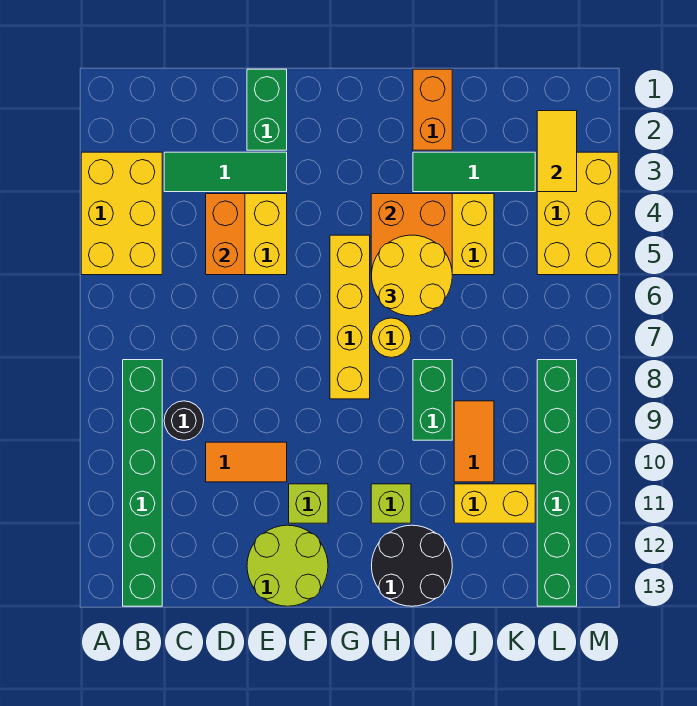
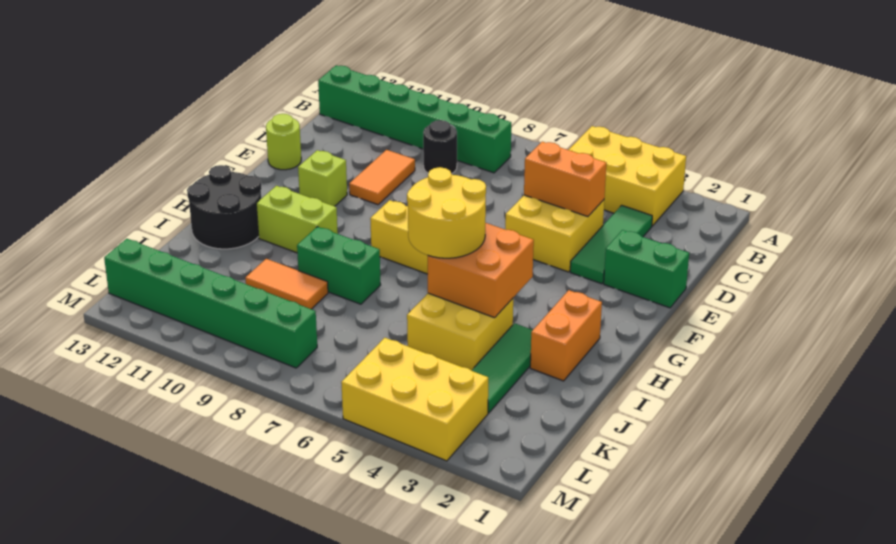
lime round brick E12:F13 level 1 -> lime round brick E13 level 1
yellow round brick H7 level 1 -> none
lime brick H11 level 1 -> lime brick H10:H11 level 1
orange brick I1:I2 level 1 -> orange brick H2:I2 level 1
yellow brick J11:K11 level 1 -> none
yellow tile L2:L3 level 2 -> none

